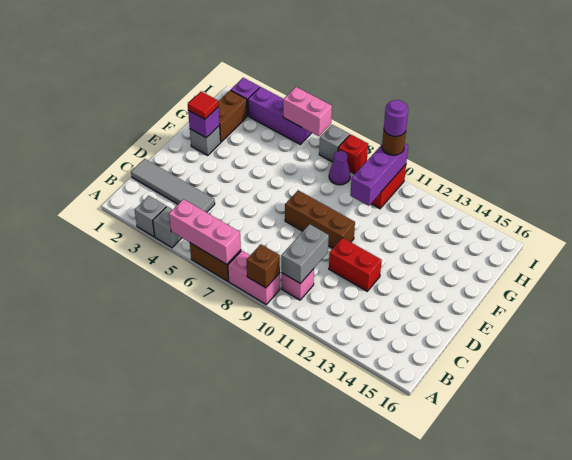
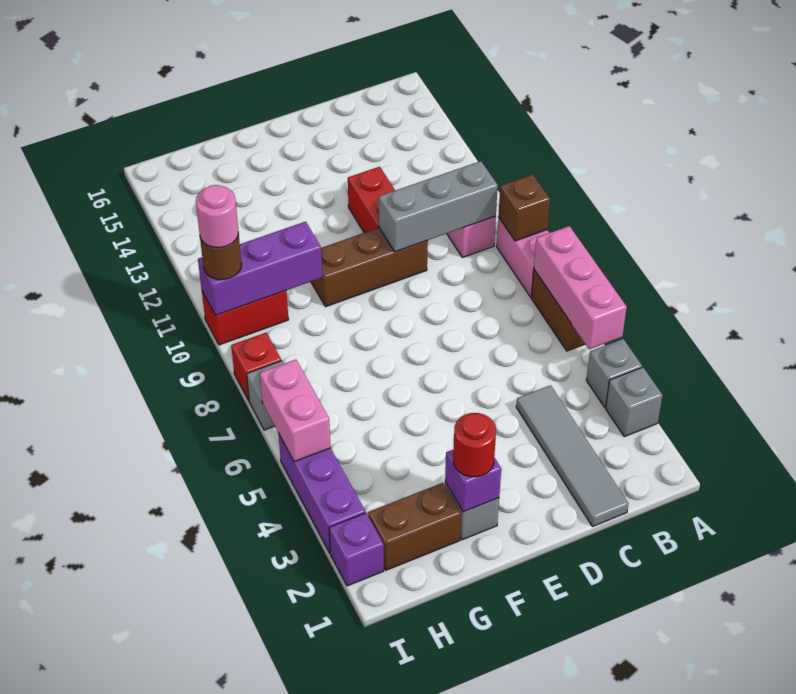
grey brick B10:C10 level 2 -> grey brick B10:D10 level 2
brown brick E8:E10 level 1 -> brown brick D10:F10 level 1
red tile F2 level 3 -> red round brick F2 level 3
purple cone H8 level 1 -> none
purple round brick I10 level 4 -> pink round brick I10 level 4

